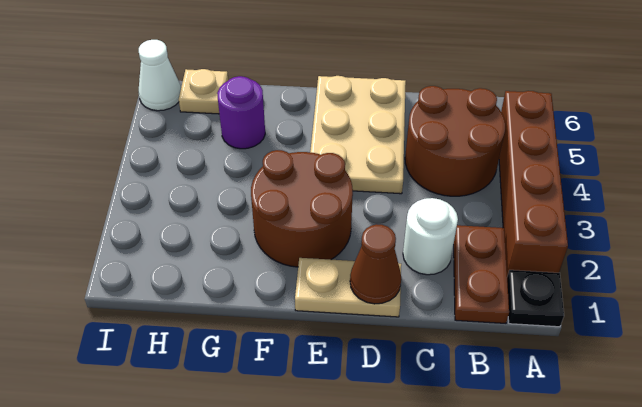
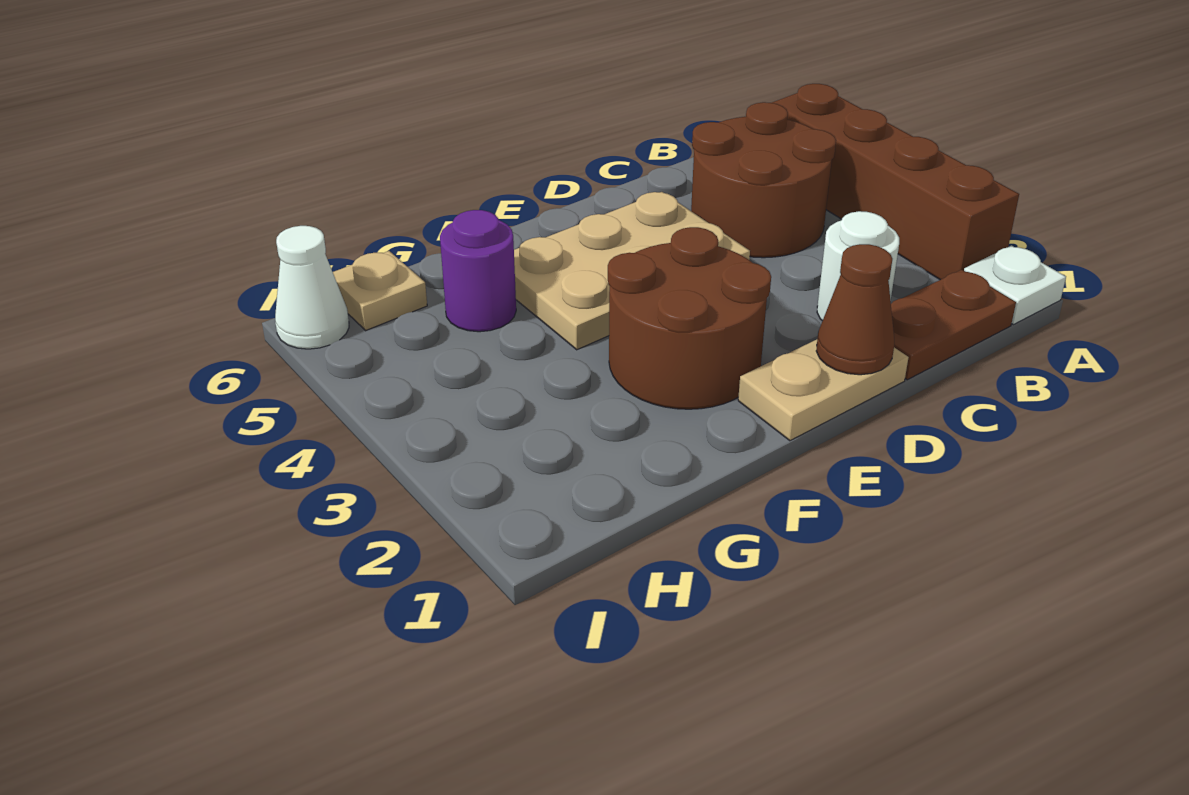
black plate A1 level 1 -> white plate A1 level 1
brown plate B1:B2 level 1 -> brown plate B1:C1 level 1
tan plate D4:E6 level 1 -> tan plate D4:F5 level 1

